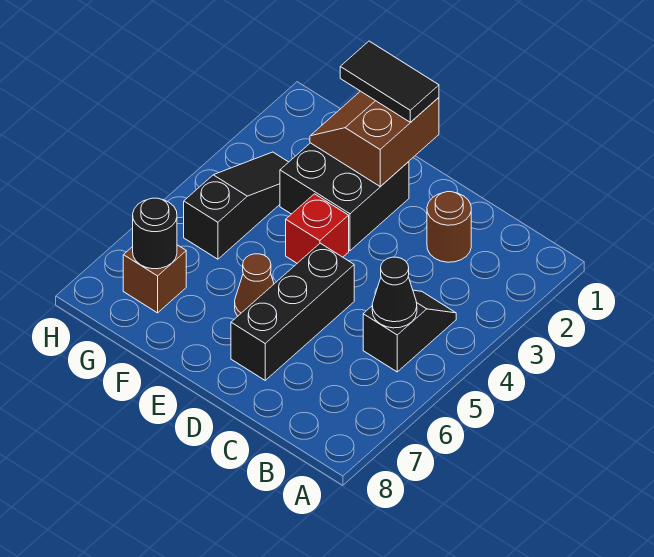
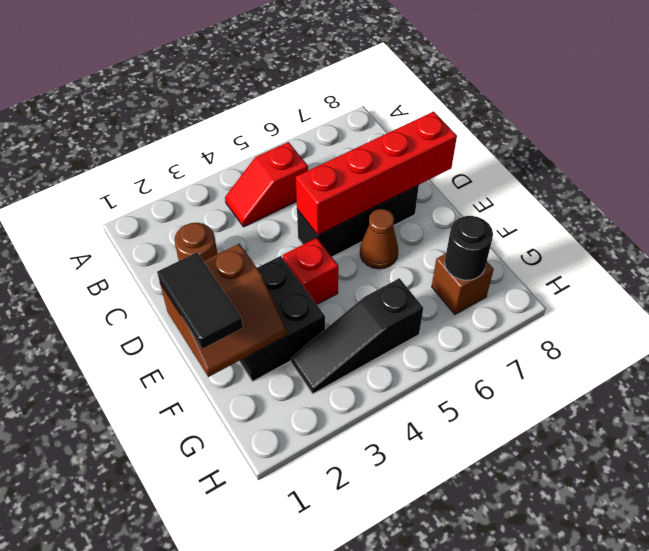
black slope B4:B5 level 1 top 5 -> red slope B4:B5 level 1 top 5
black cone B5 level 2 -> none
none -> red brick D5:D8 level 2

